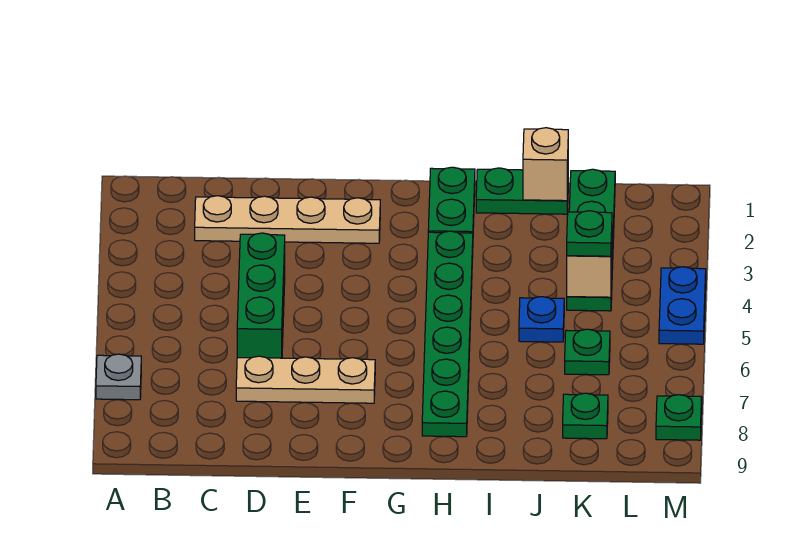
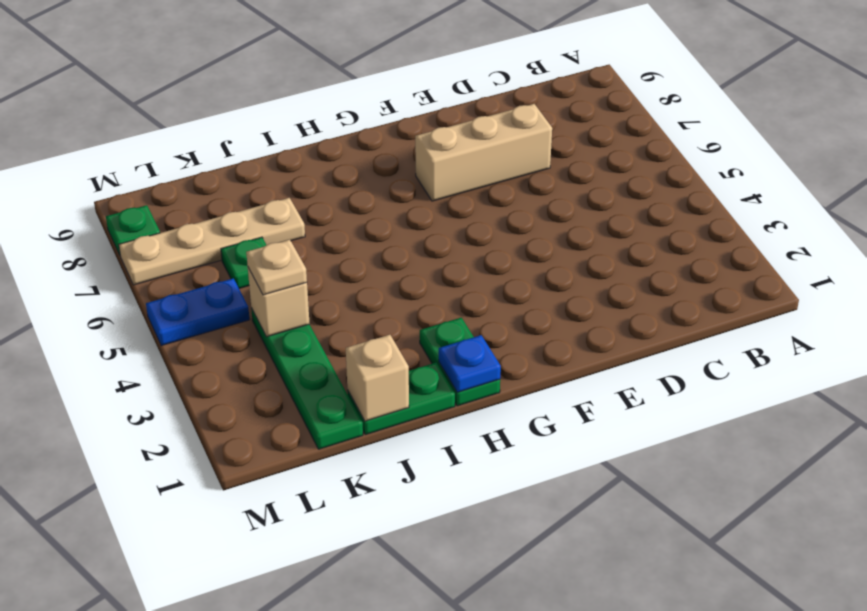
grey plate A7 level 1 -> none
tan plate C2:F2 level 1 -> tan plate J7:M7 level 1
green brick D4:D6 level 1 -> none
tan plate D7:F7 level 1 -> tan brick D7:F7 level 1
green plate H3:H8 level 1 -> none
blue plate J5 level 1 -> blue plate H1 level 2
green plate K4 level 3 -> tan plate K4 level 3
green plate K8 level 1 -> none
blue plate M4:M5 level 1 -> blue plate L5:M5 level 1

